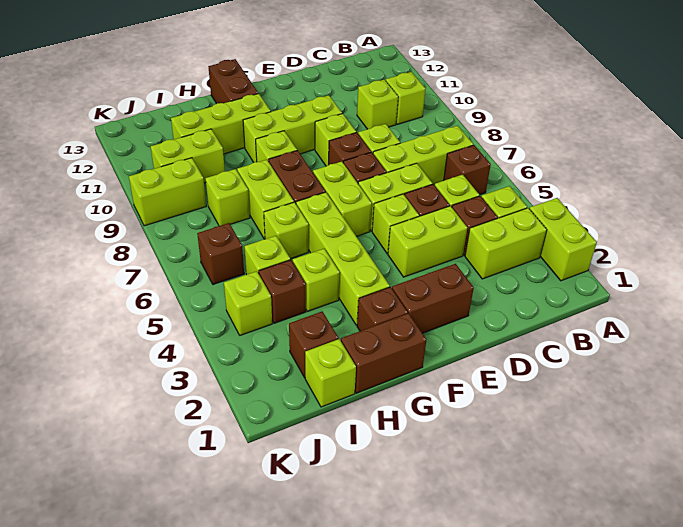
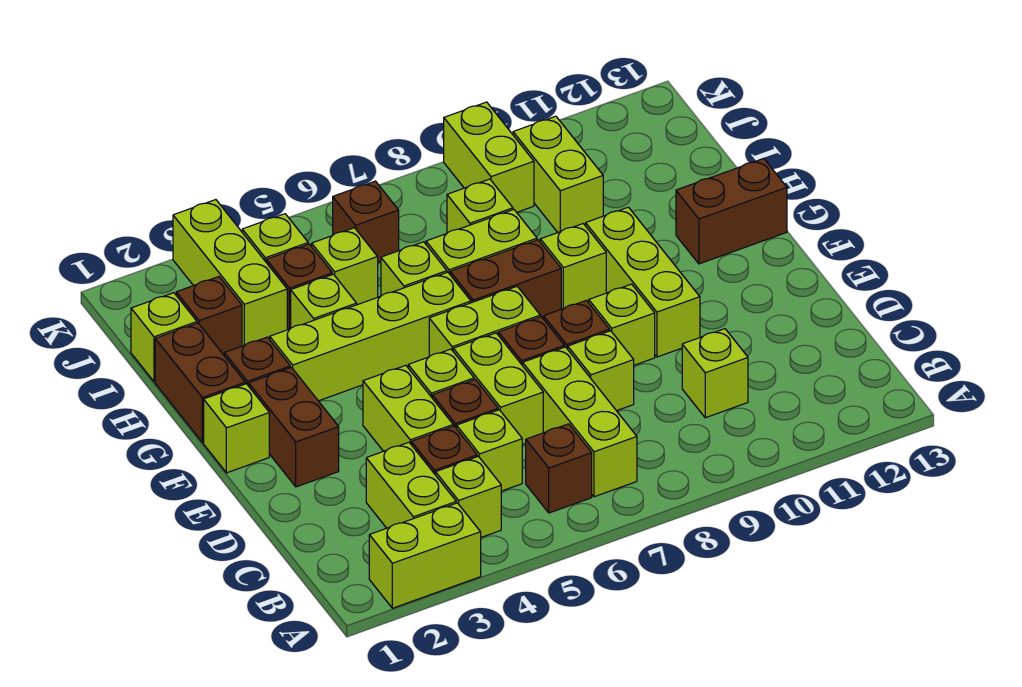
lime brick B10 level 1 -> lime brick F1 level 1
lime brick G11:I11 level 1 -> lime brick I3:K3 level 1

